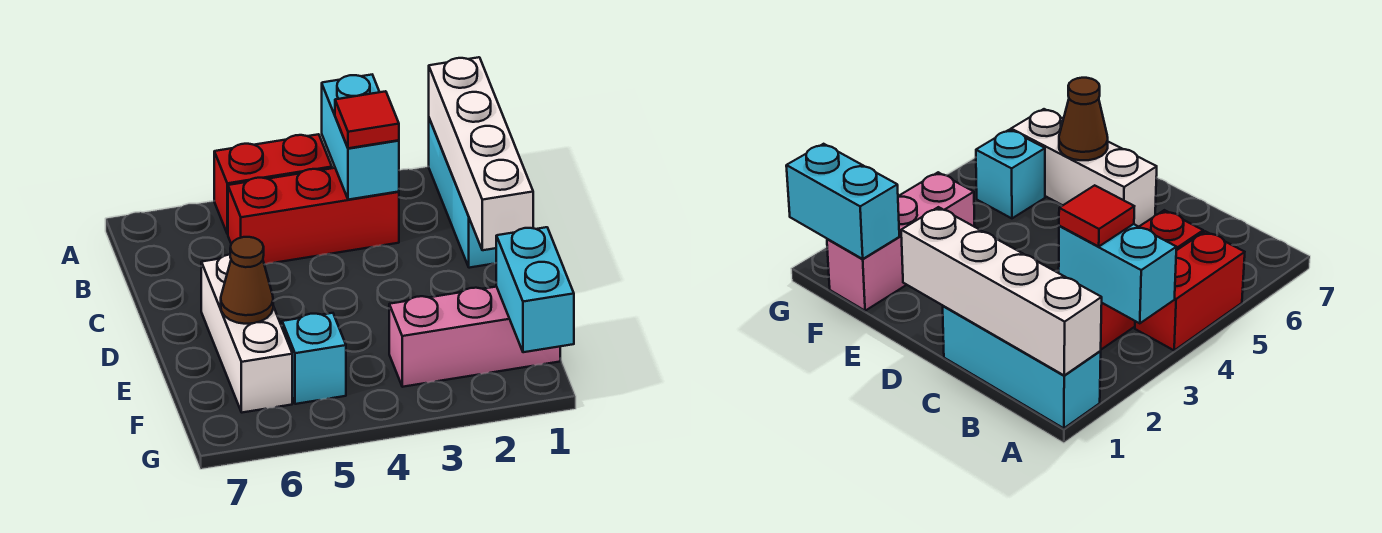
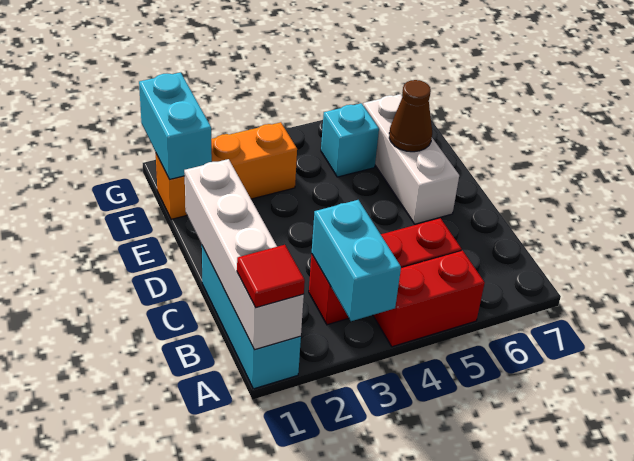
red tile B3 level 3 -> red tile A1 level 3
pink brick F1:F3 level 1 -> orange brick F1:F3 level 1

